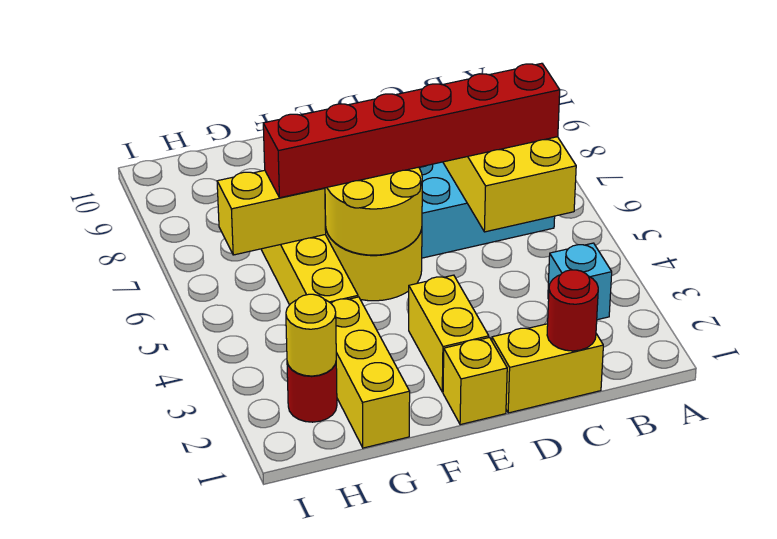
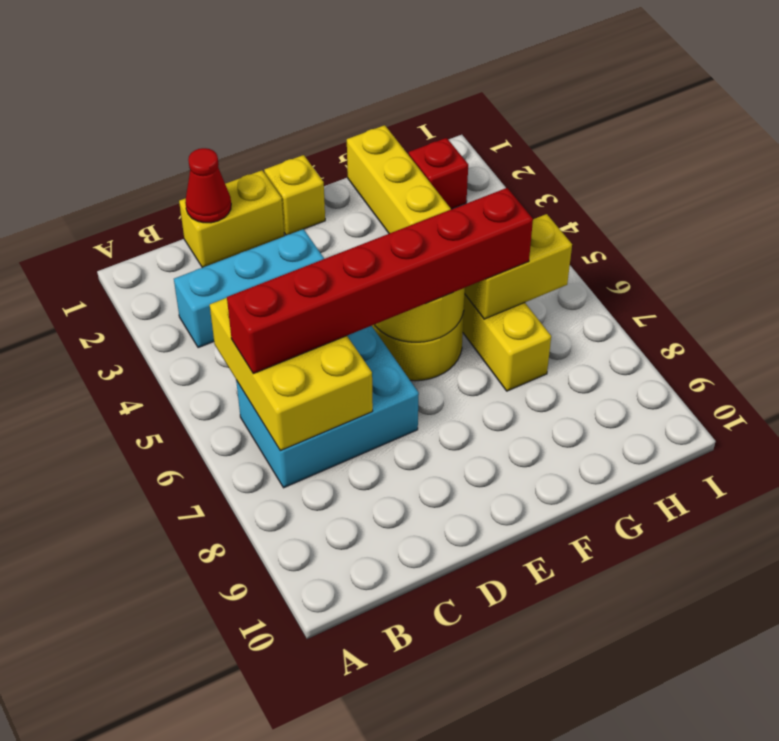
cyan brick B3 level 1 -> cyan brick B3:D3 level 1
red round brick C1 level 2 -> red cone C1 level 2
yellow brick E2:E3 level 1 -> none
red round brick H2 level 1 -> red brick H2 level 1
yellow round brick H2 level 2 -> none

